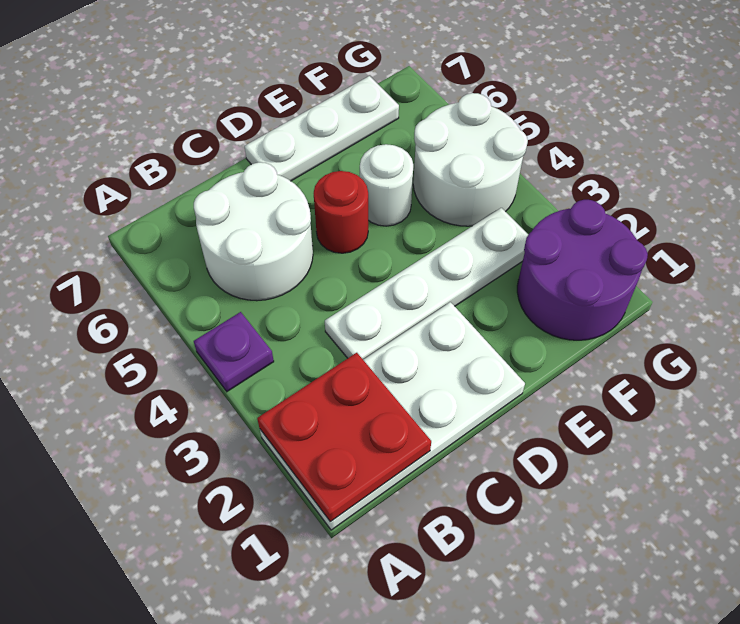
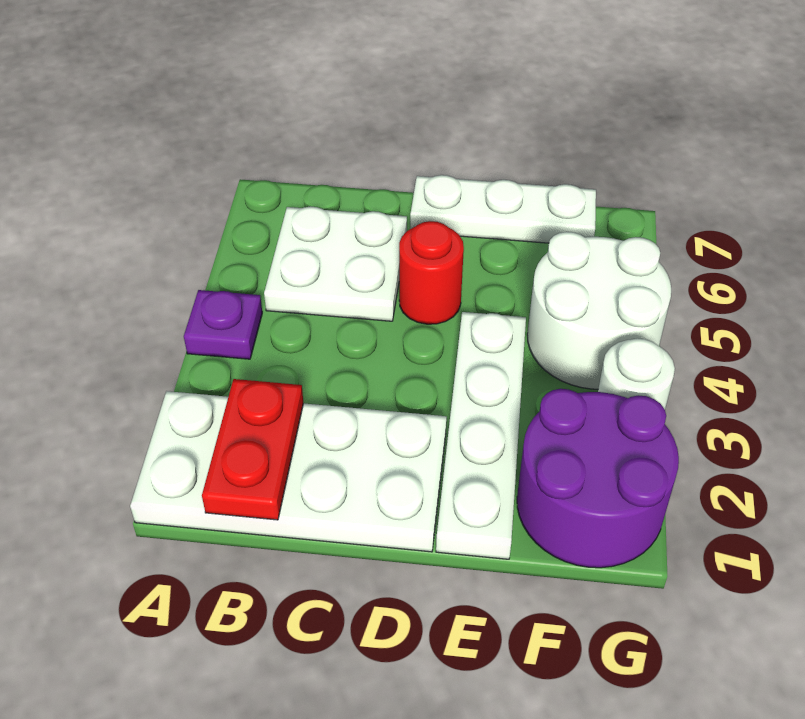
red plate A1:B2 level 2 -> red plate B1:B2 level 2
white round brick B5:C6 level 1 -> white plate B5:C6 level 1
white plate C3:F3 level 1 -> white plate E1:E4 level 1
white round brick E5 level 1 -> white round brick G3 level 1

